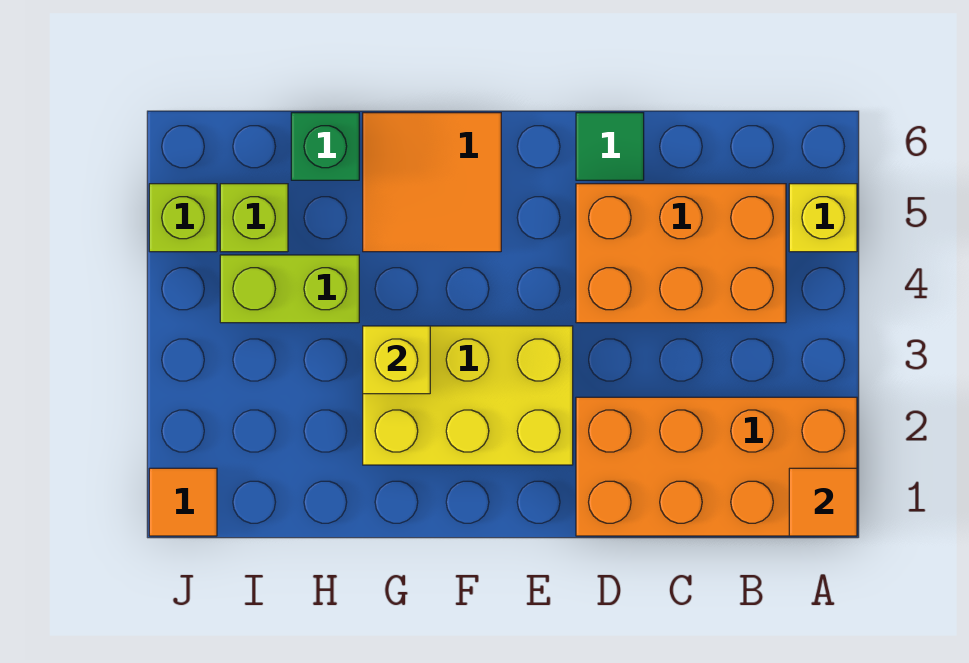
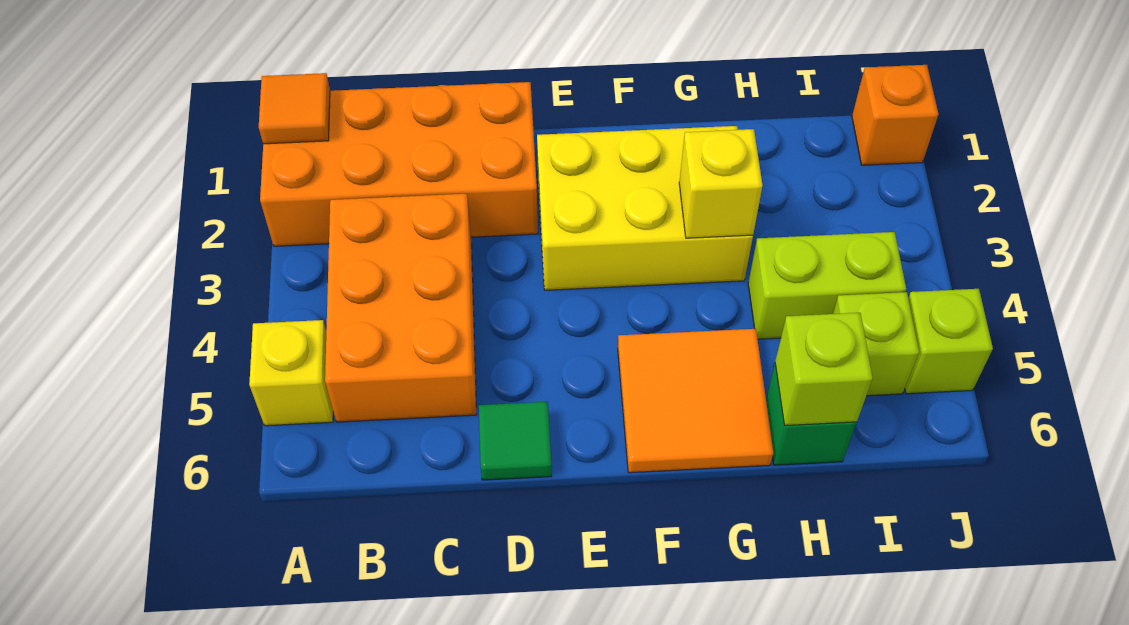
orange brick B4:D5 level 1 -> orange brick B3:C5 level 1
none -> lime brick H6 level 2
orange tile J1 level 1 -> orange brick J1 level 1

